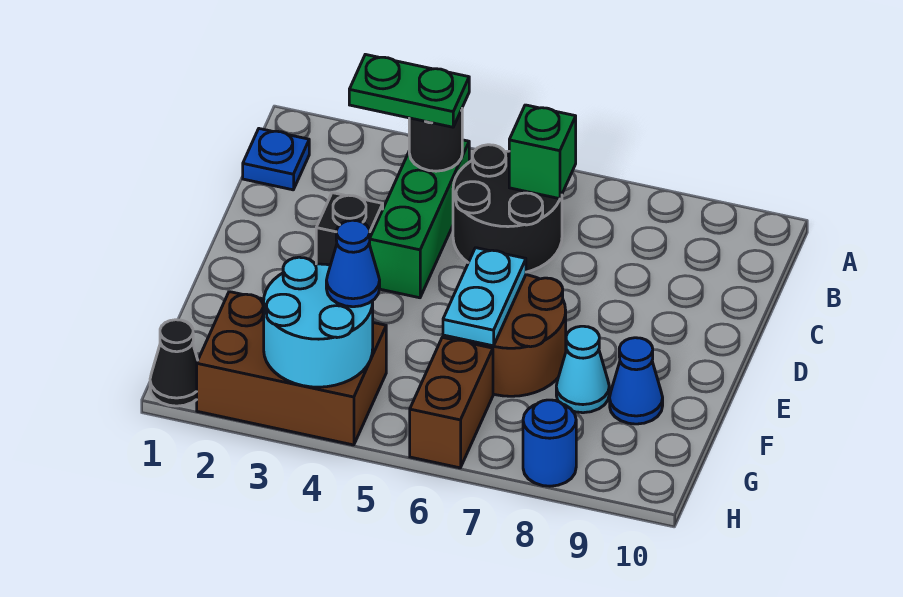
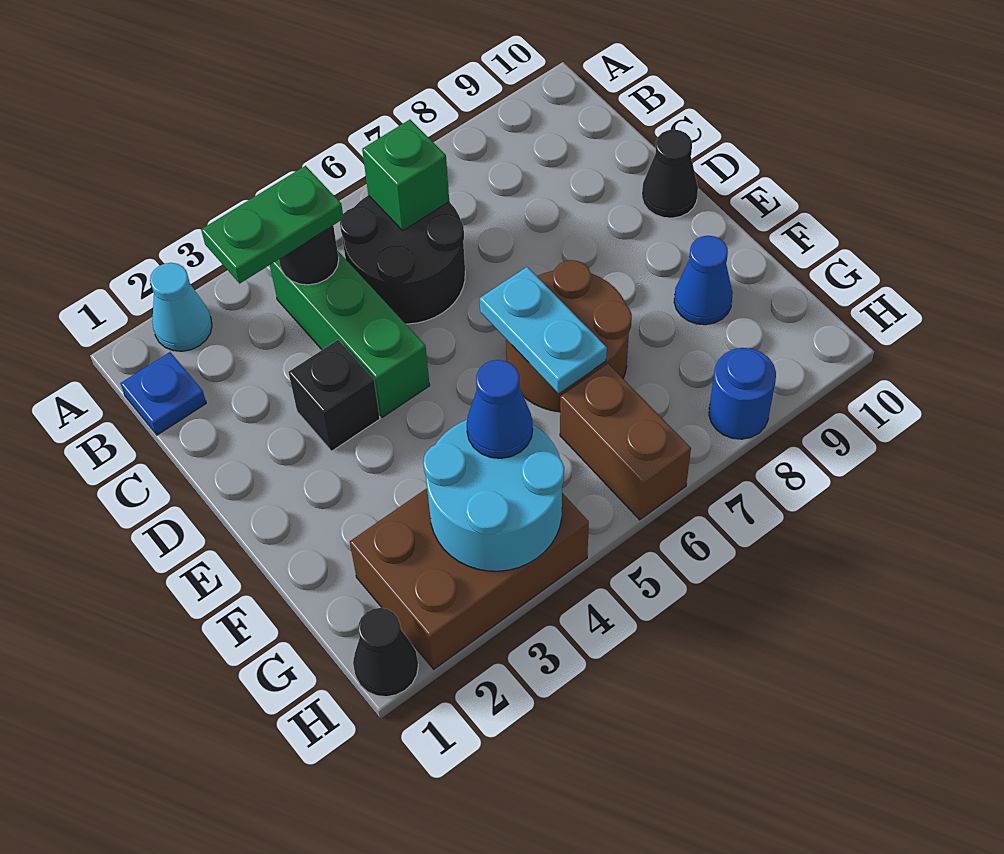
none -> black cone D10 level 1
cyan cone F8 level 1 -> cyan cone A2 level 1

